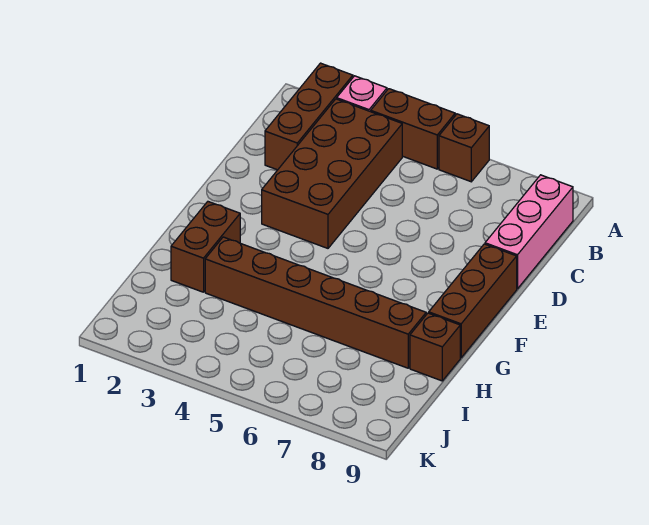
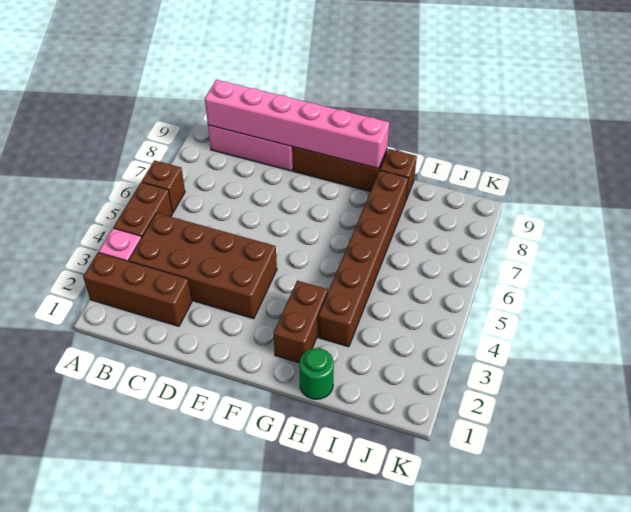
none -> pink brick B9:G9 level 2
brown brick G2:H2 level 1 -> brown brick G2:G3 level 1
none -> green round brick H1 level 1

